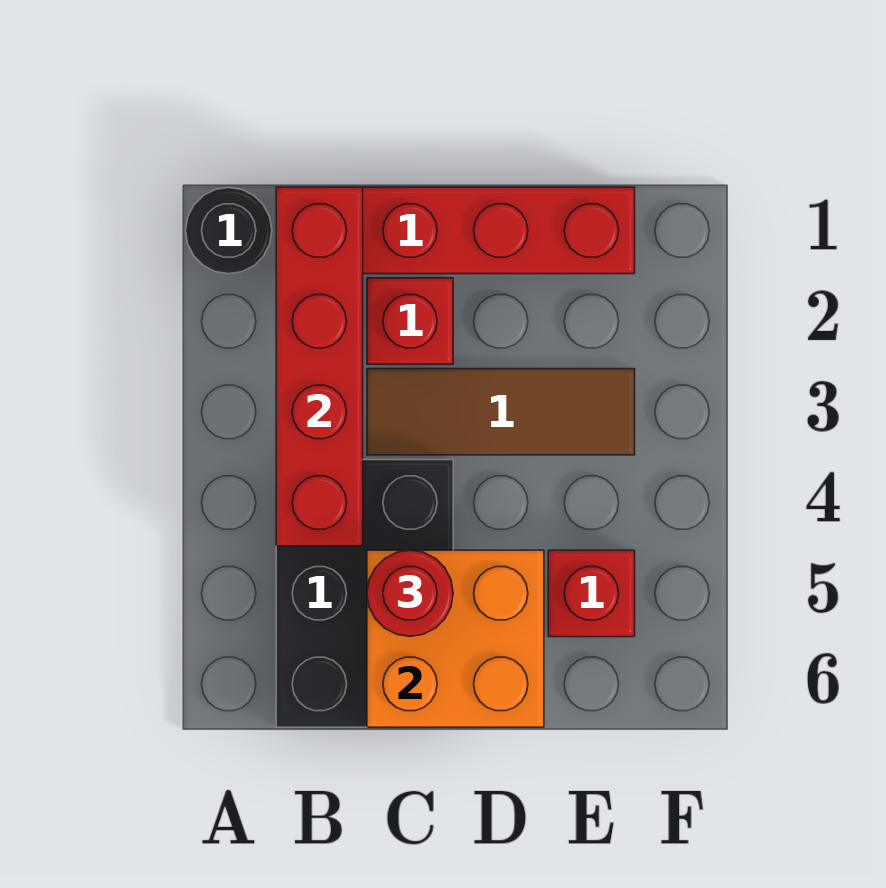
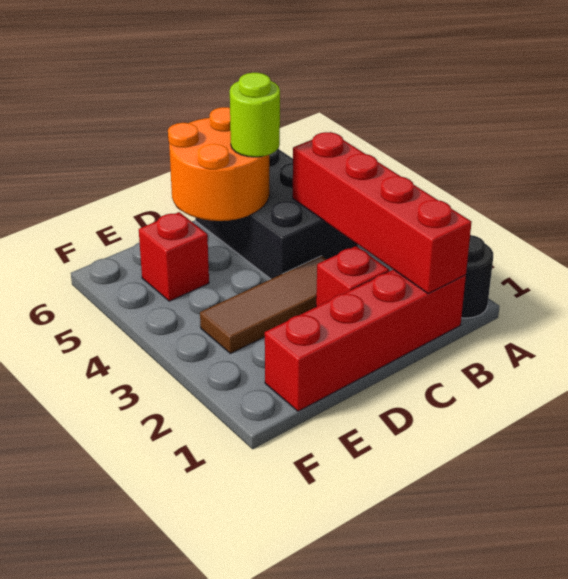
orange brick C5:D6 level 2 -> orange round brick C5:D6 level 2
red round brick C5 level 3 -> lime round brick C5 level 3

